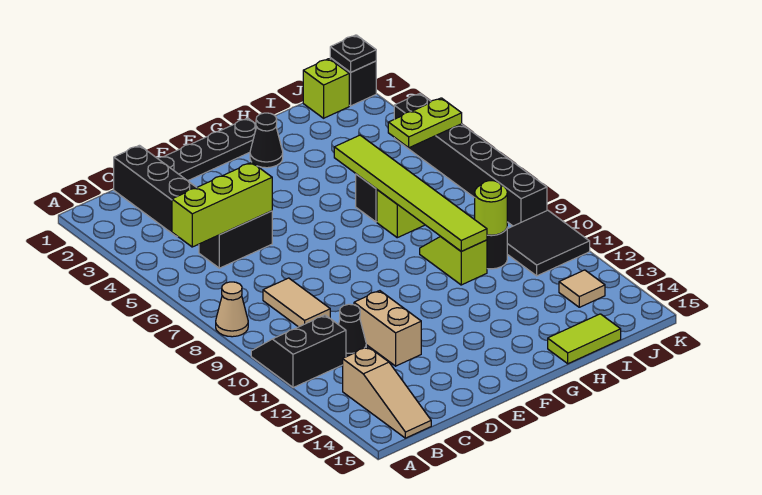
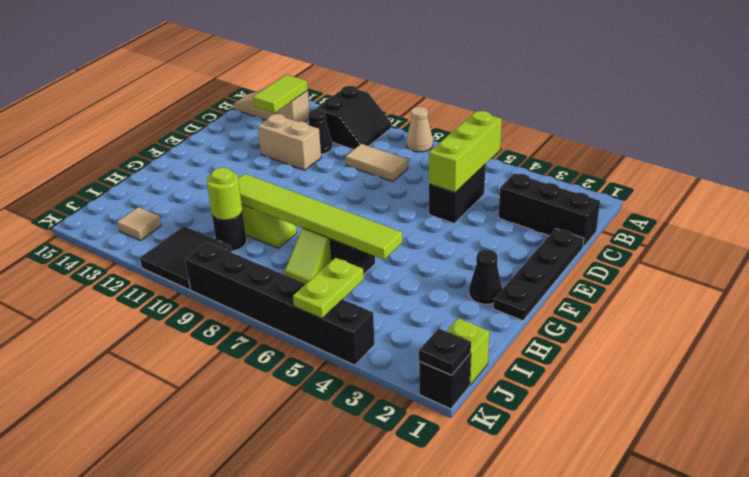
lime tile H15:I15 level 1 -> lime tile B13:C13 level 2

